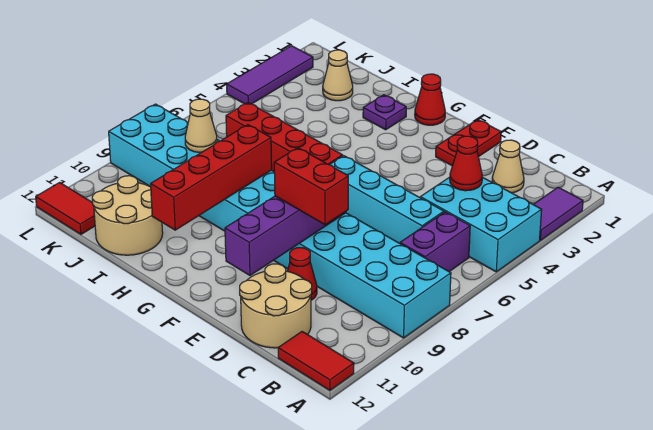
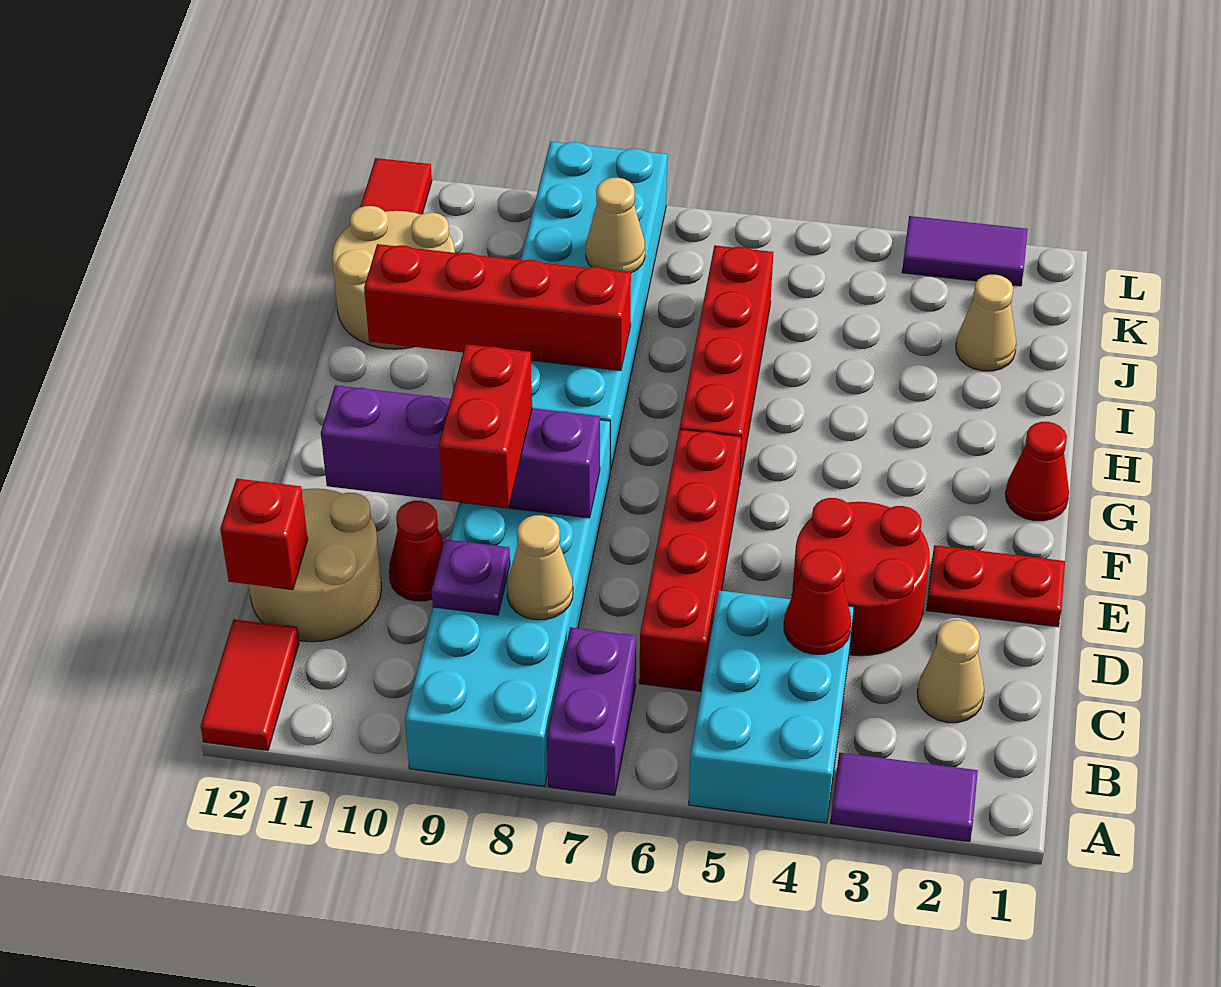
purple brick B6:B7 level 1 -> purple brick A7:B7 level 1
cyan brick C6:F6 level 1 -> red brick C6:F6 level 1
none -> tan cone C8 level 2
none -> red brick C12 level 2
none -> red round brick D3:E4 level 1
purple plate H2 level 1 -> purple plate C9 level 2
purple tile L2:L4 level 1 -> purple tile L2:L3 level 1

